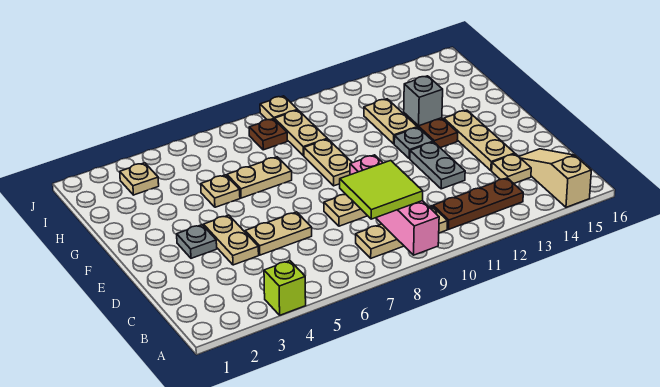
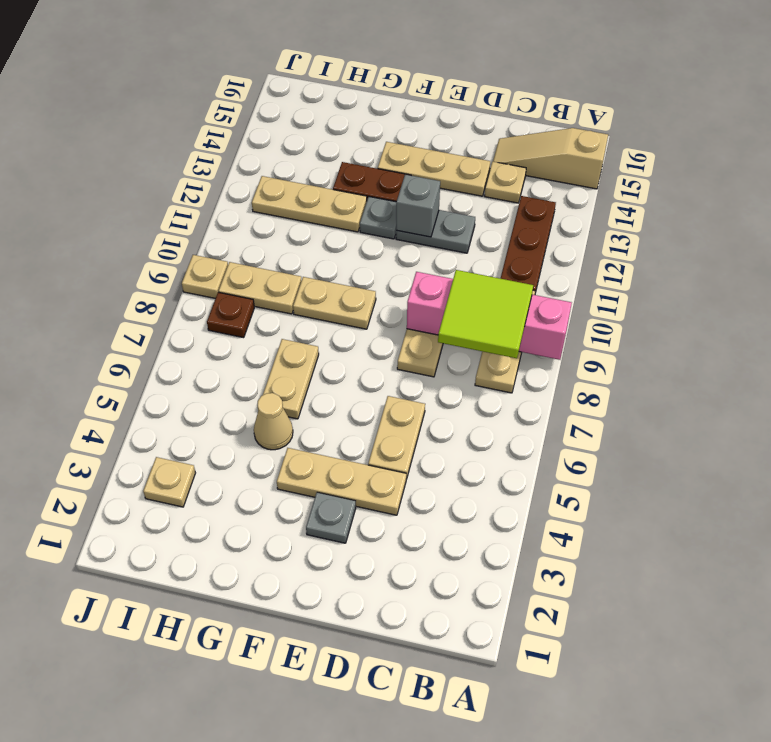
lime brick A4 level 1 -> none
tan plate D4:E4 level 1 -> tan plate D4:F4 level 1
tan plate G5 level 1 -> tan cone G5 level 1
tan plate G12:H12 level 1 -> tan plate G12:I12 level 1
grey brick G13 level 2 -> grey brick E12 level 2

